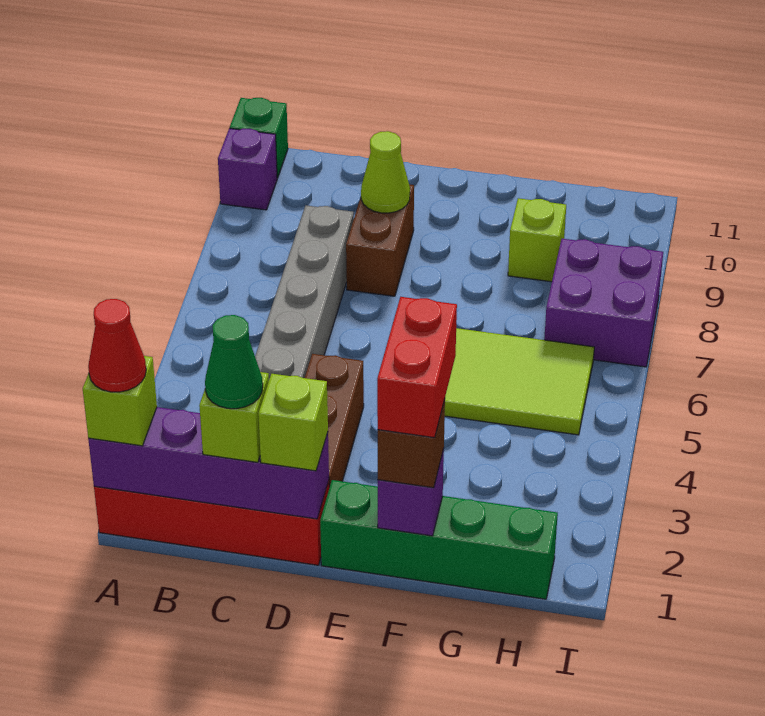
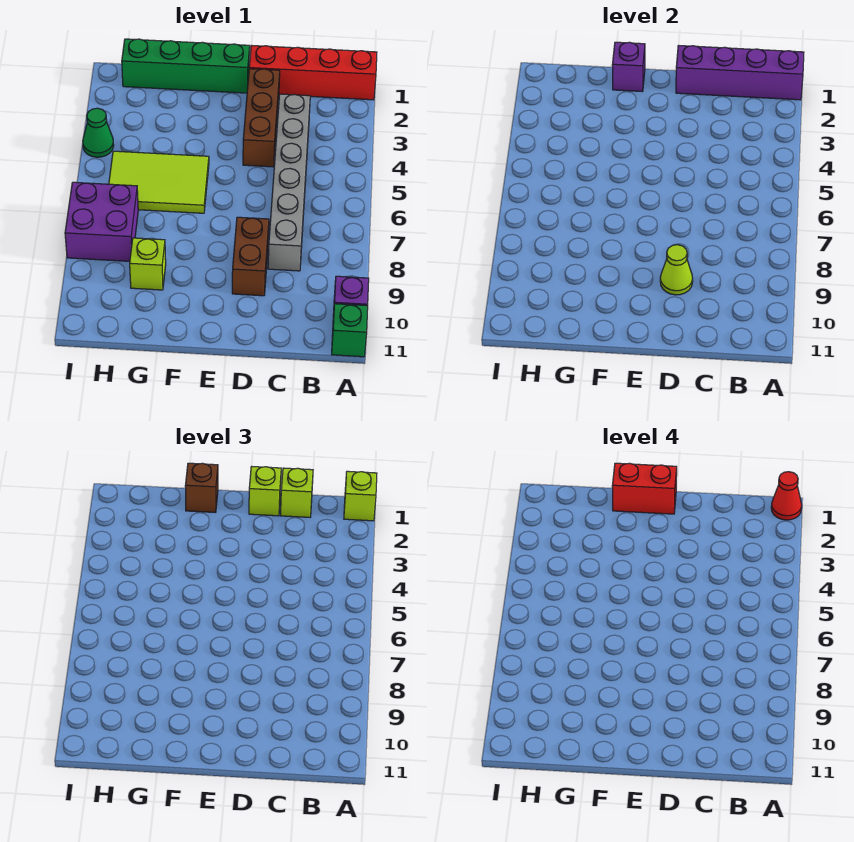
green cone C1 level 4 -> green cone I4 level 1
red brick F1:F2 level 4 -> red brick E1:F1 level 4

